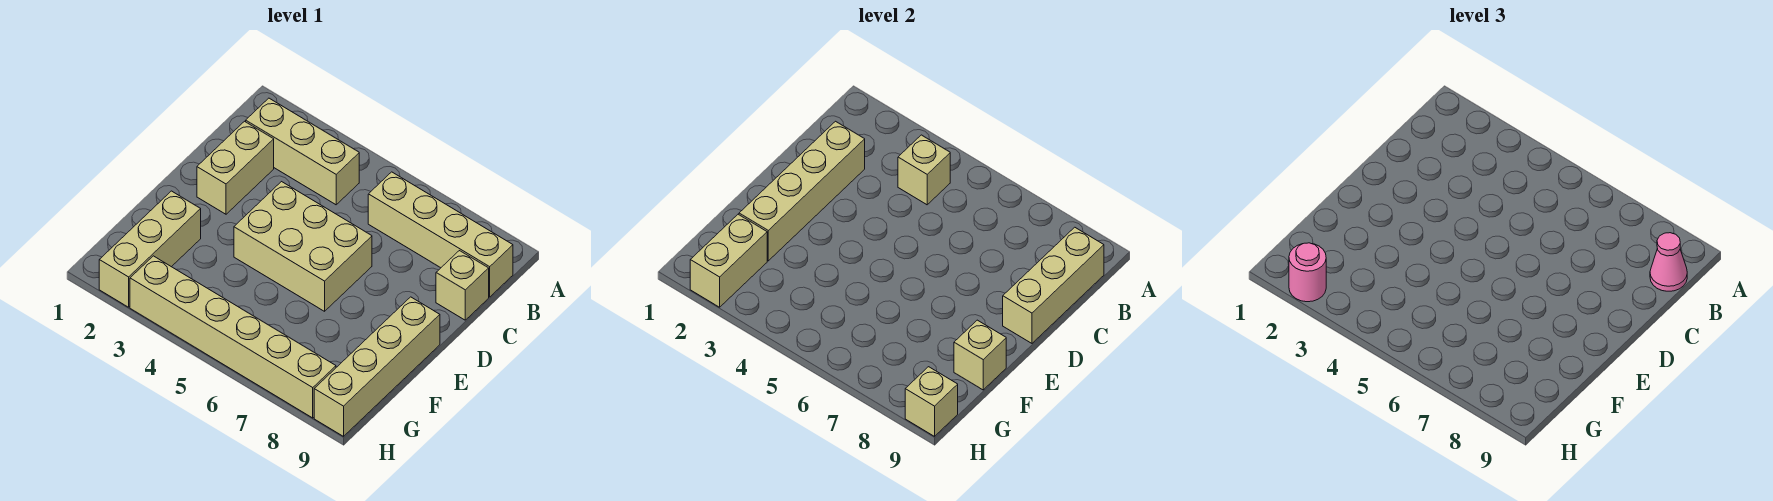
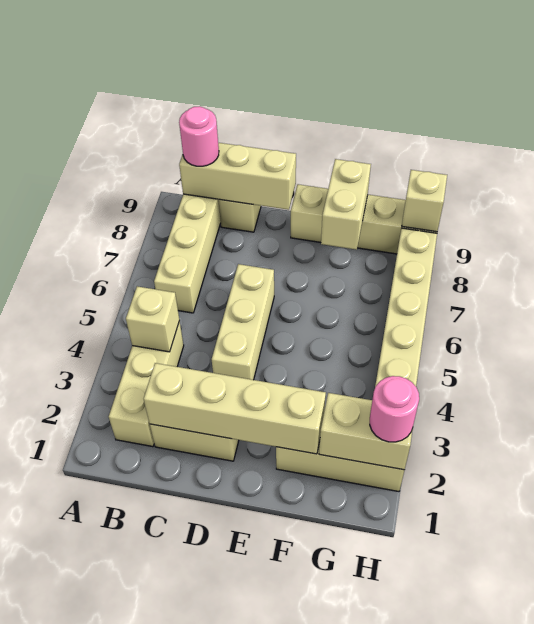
pink cone B9 level 3 -> pink round brick B9 level 3
tan brick D4:E6 level 1 -> tan brick D4:D6 level 1
tan brick F9 level 2 -> tan brick F8:F9 level 2

